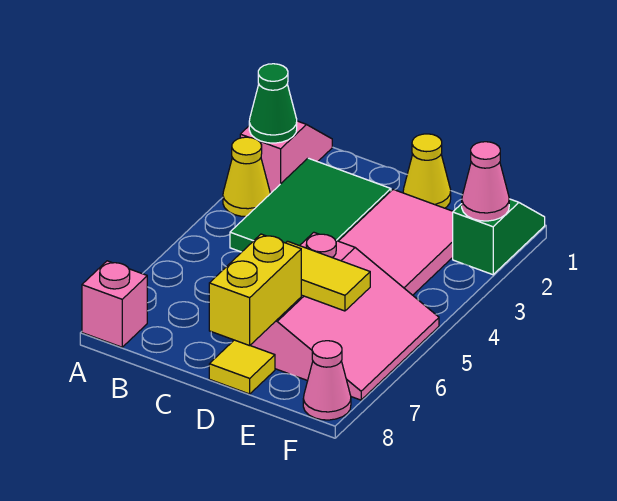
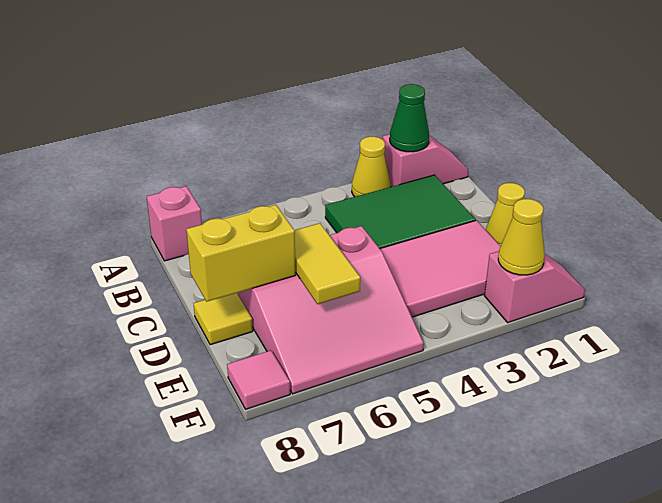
green slope F1:F2 level 1 top 2 -> pink slope F1:F2 level 1 top 2
pink cone F2 level 2 -> yellow cone F2 level 2
pink cone F8 level 1 -> pink tile F8 level 1

